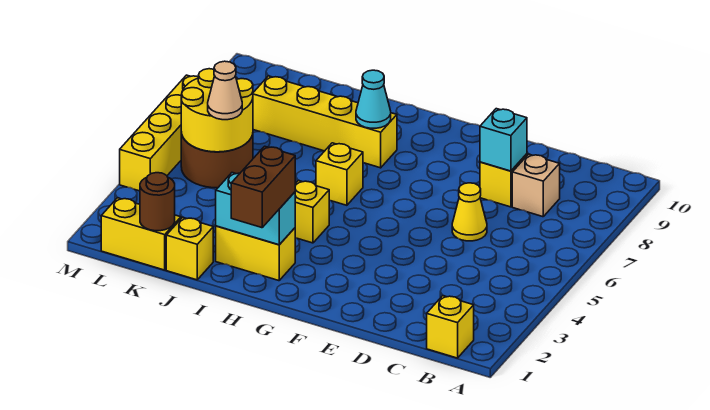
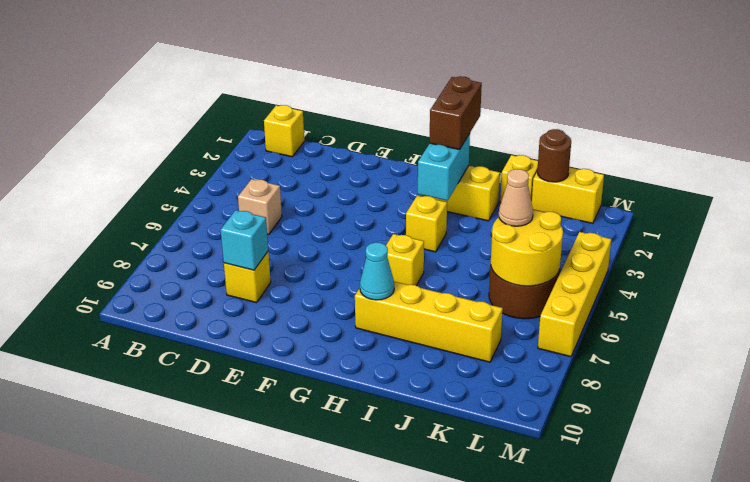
tan brick C8 level 1 -> tan brick C5 level 1
yellow cone D6 level 1 -> none
cyan brick H2:I2 level 2 -> cyan brick H2:H3 level 2

